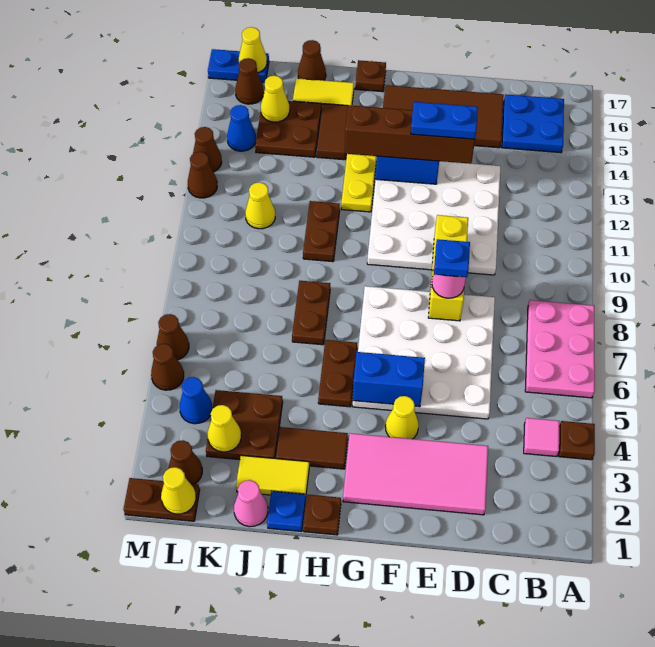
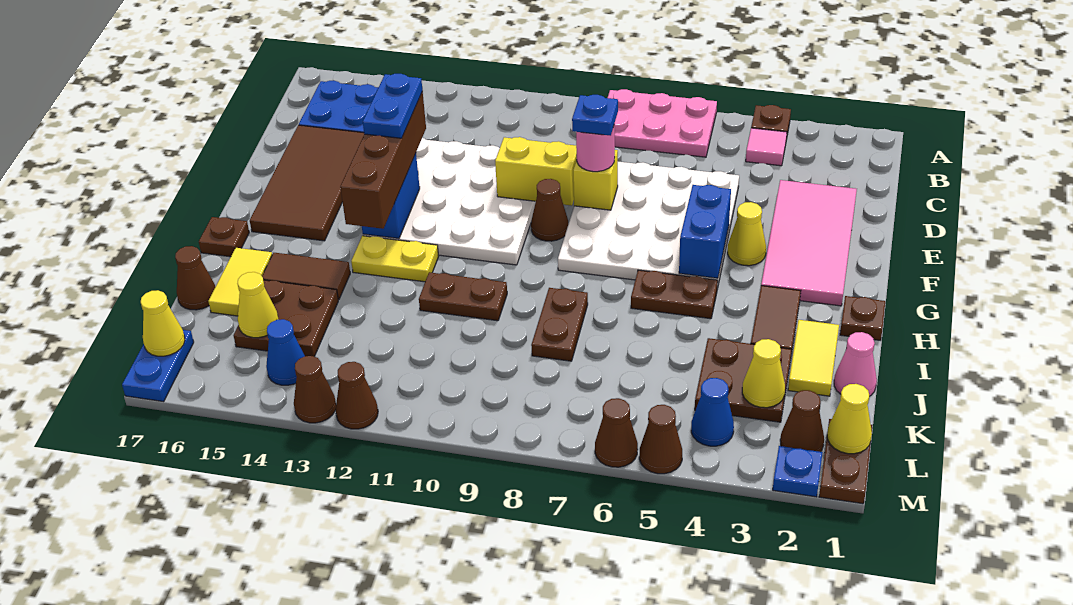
blue plate I1 level 1 -> blue plate M2 level 1
brown plate I7:I8 level 1 -> brown plate I8:J8 level 1
yellow cone K11 level 1 -> none
brown cone L16 level 1 -> brown cone F9 level 1

